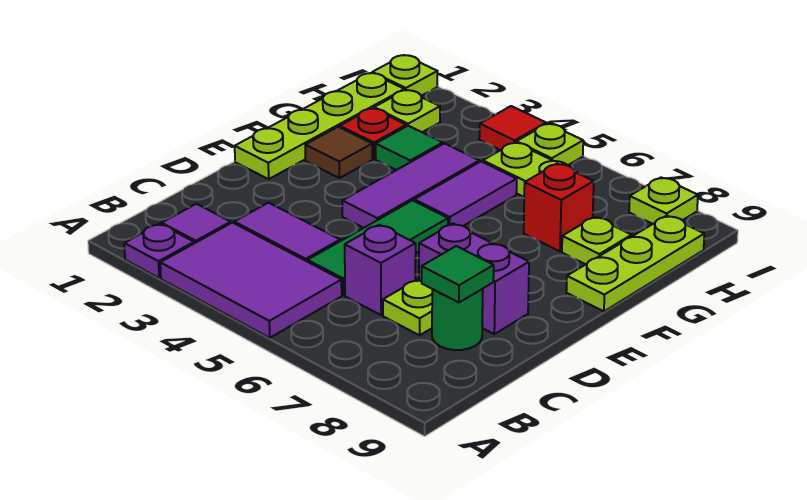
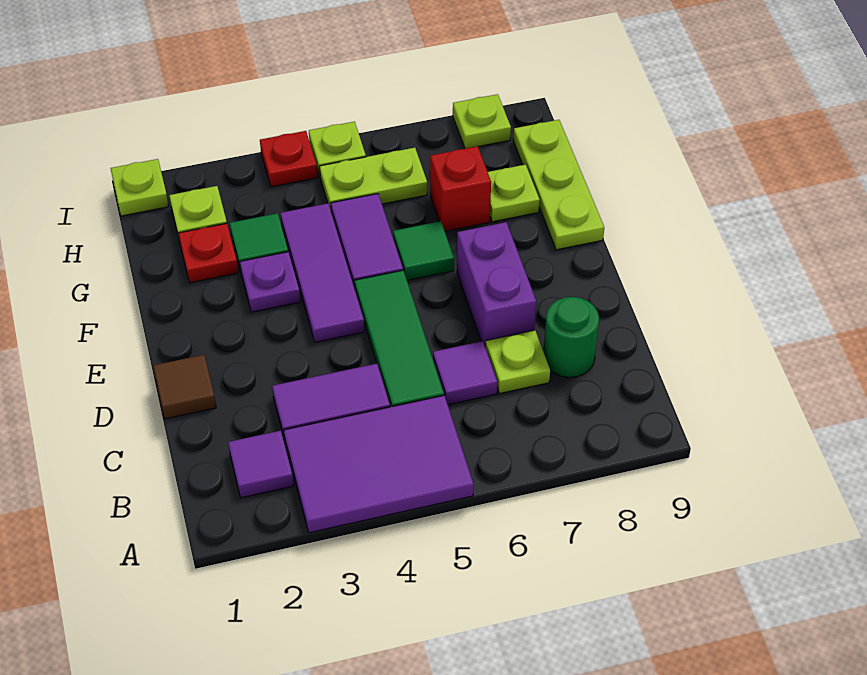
purple plate A2 level 1 -> purple plate F3 level 1
purple brick C6 level 1 -> purple tile C6 level 1
green tile C8 level 2 -> green tile F6 level 1
purple brick D7:D8 level 1 -> purple brick D7:E7 level 1
lime plate E1:H1 level 1 -> none
brown tile F2 level 1 -> brown tile D1 level 1
red tile I4 level 1 -> red plate I4 level 1

